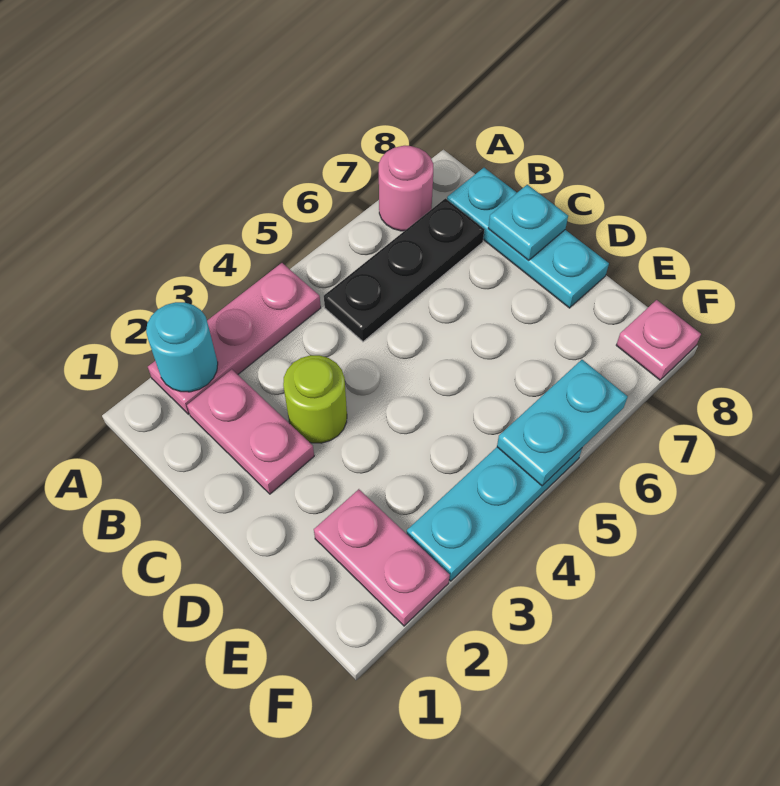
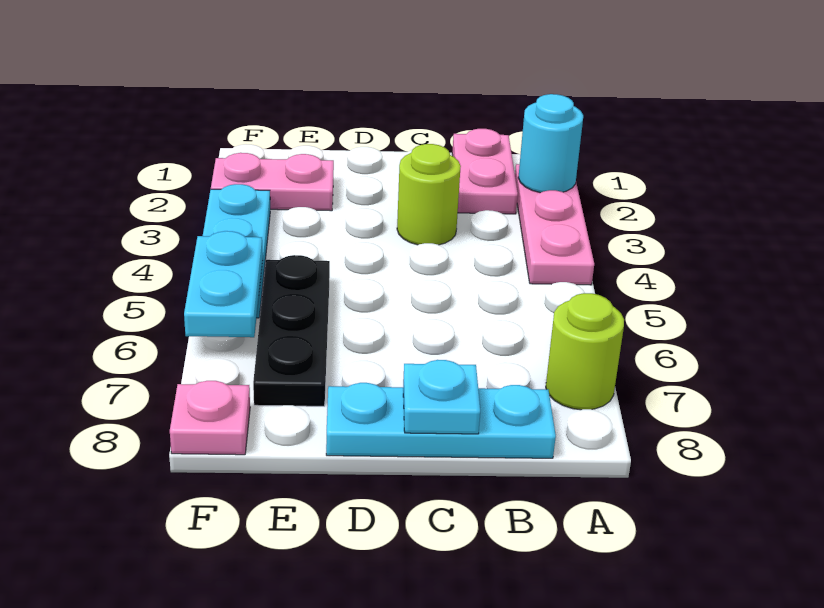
pink round brick A7 level 1 -> lime round brick A7 level 1
pink plate B2:C2 level 1 -> pink plate B1:B2 level 1
black plate B5:B7 level 1 -> black plate E5:E7 level 1

